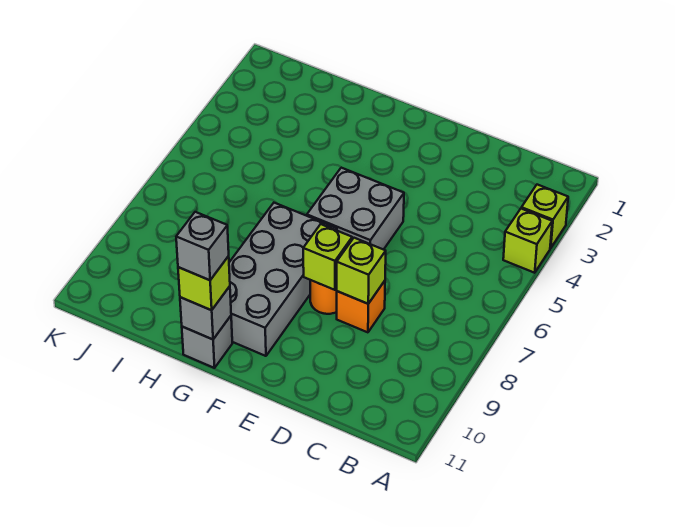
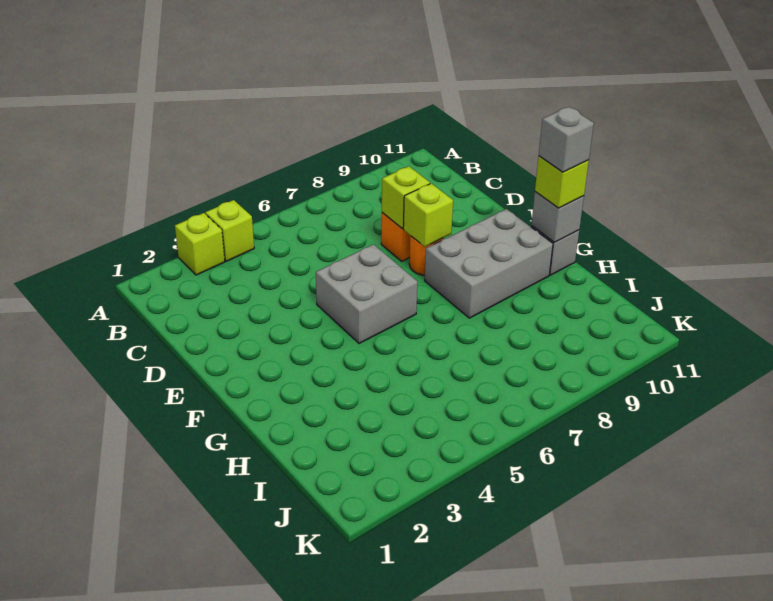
grey brick F7:G10 level 1 -> grey brick F8:G10 level 1

